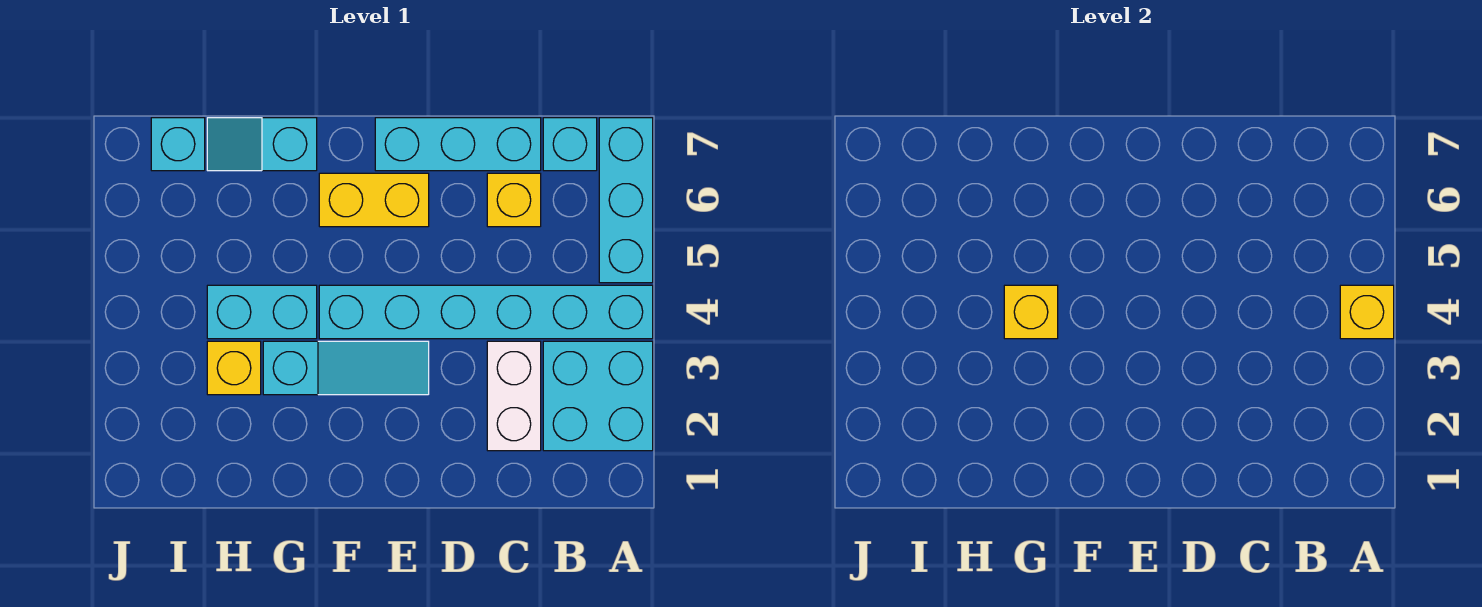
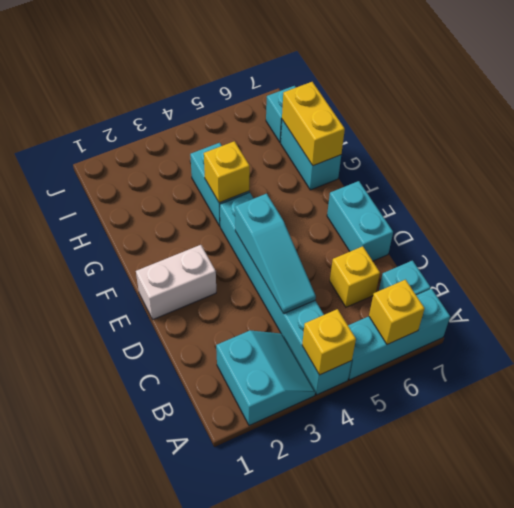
cyan brick A2:B3 level 1 -> cyan slope A2:B3 level 1 top 2
white brick C2:C3 level 1 -> white brick E1:E2 level 1
cyan brick C7:E7 level 1 -> cyan brick D7:E7 level 1
cyan slope E3:G3 level 1 top G -> cyan slope C4:E4 level 2 top E
yellow brick E6:F6 level 1 -> yellow brick G7:H7 level 2
cyan slope G7:H7 level 1 top G -> cyan brick G7:H7 level 1
yellow brick H3 level 1 -> yellow brick A6 level 2

